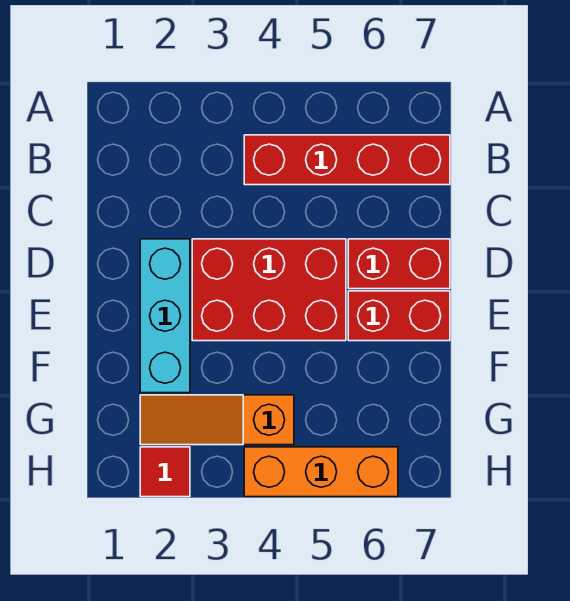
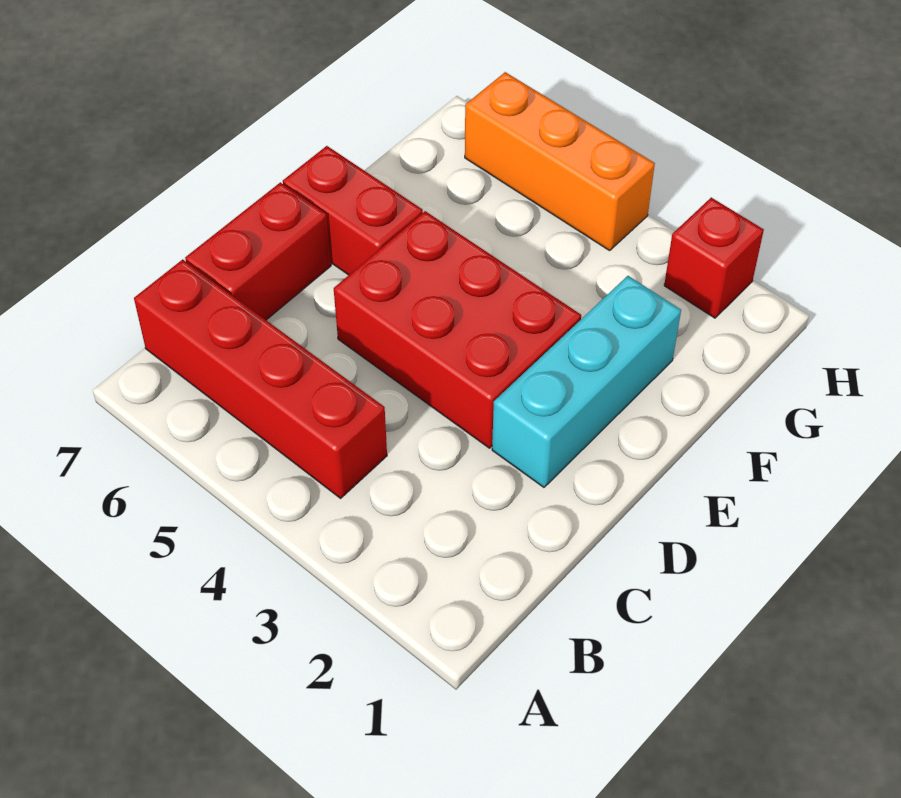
red brick D6:D7 level 1 -> red brick C7:D7 level 1
orange slope G2:G4 level 1 top 4 -> none
red tile H2 level 1 -> red brick H2 level 1

